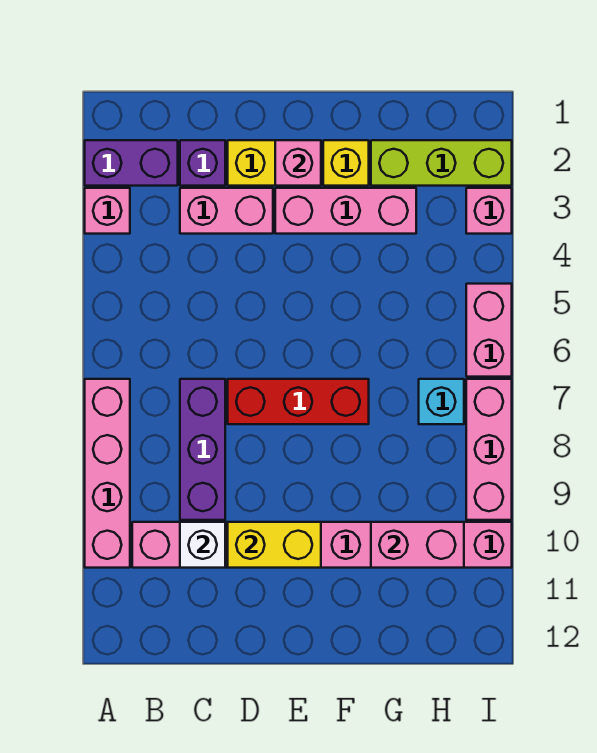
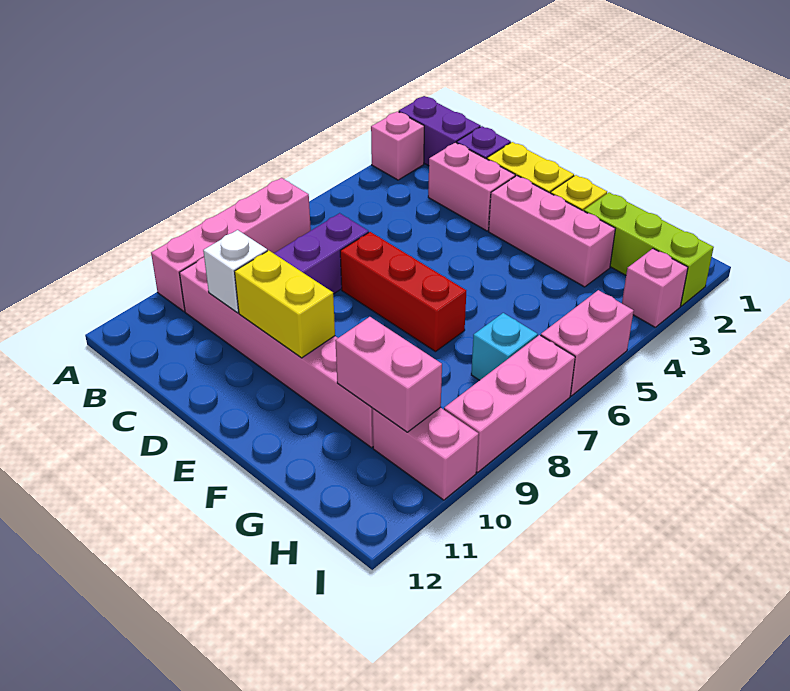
pink brick E2 level 2 -> none

